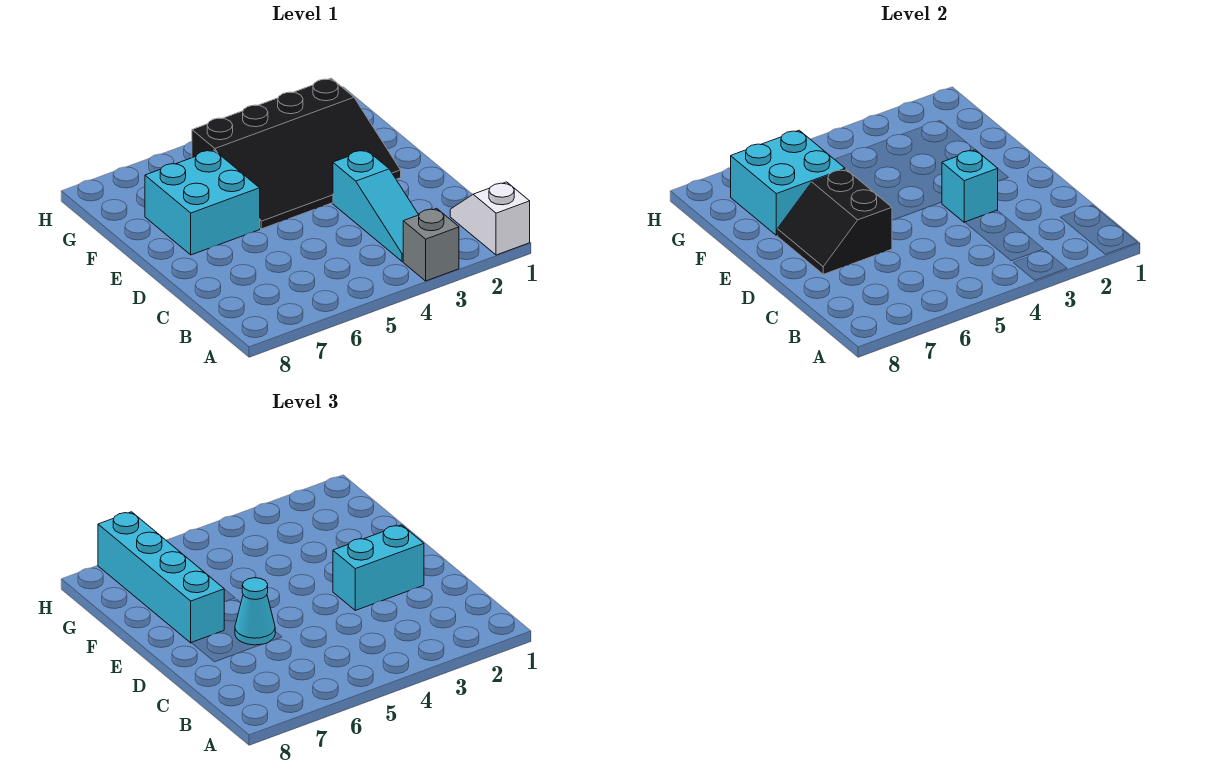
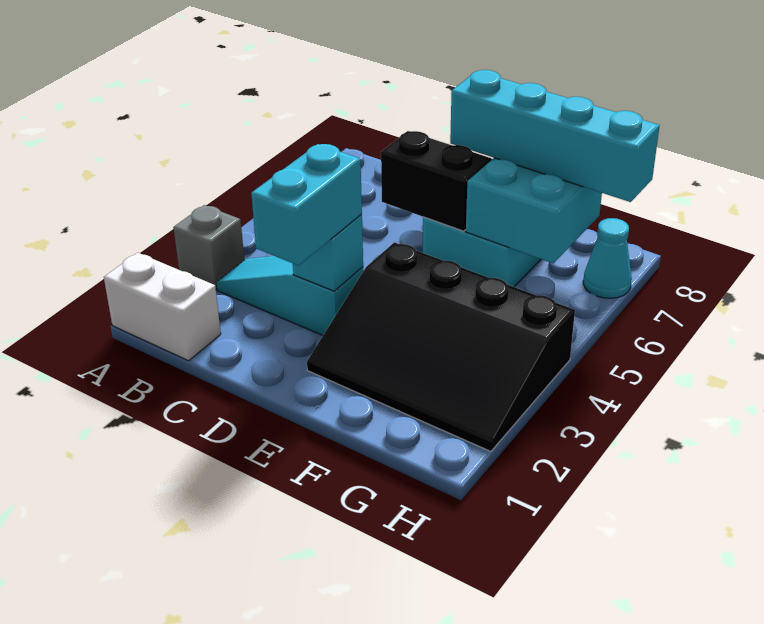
white slope A1:B1 level 1 top A -> white brick A1:B1 level 1
cyan cone D6 level 3 -> cyan cone H7 level 1
black slope E2:G5 level 1 top G -> black slope E2:H4 level 1 top 4

